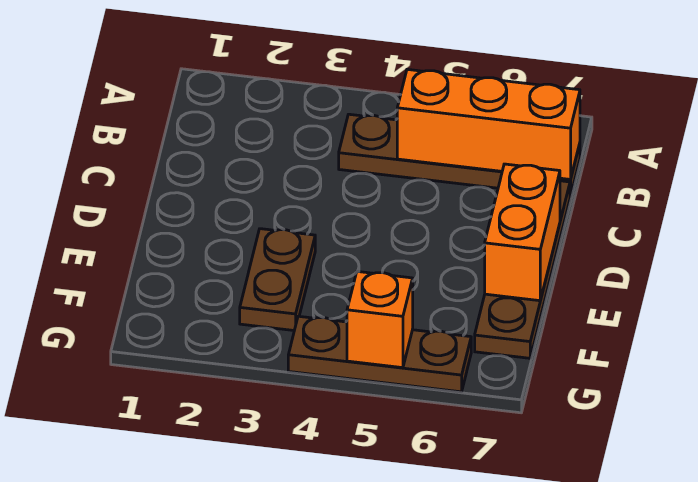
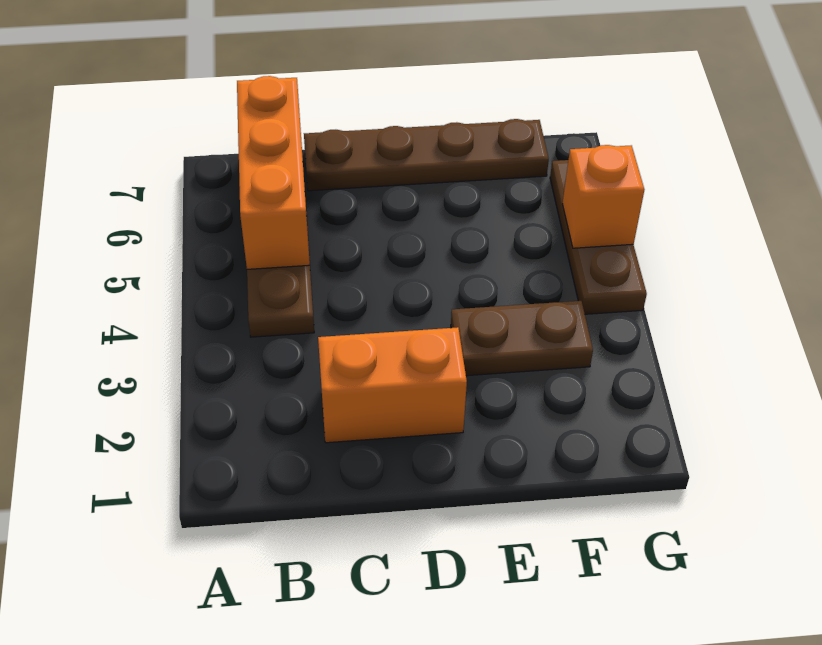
orange brick D7:E7 level 2 -> orange brick C2:D2 level 1

